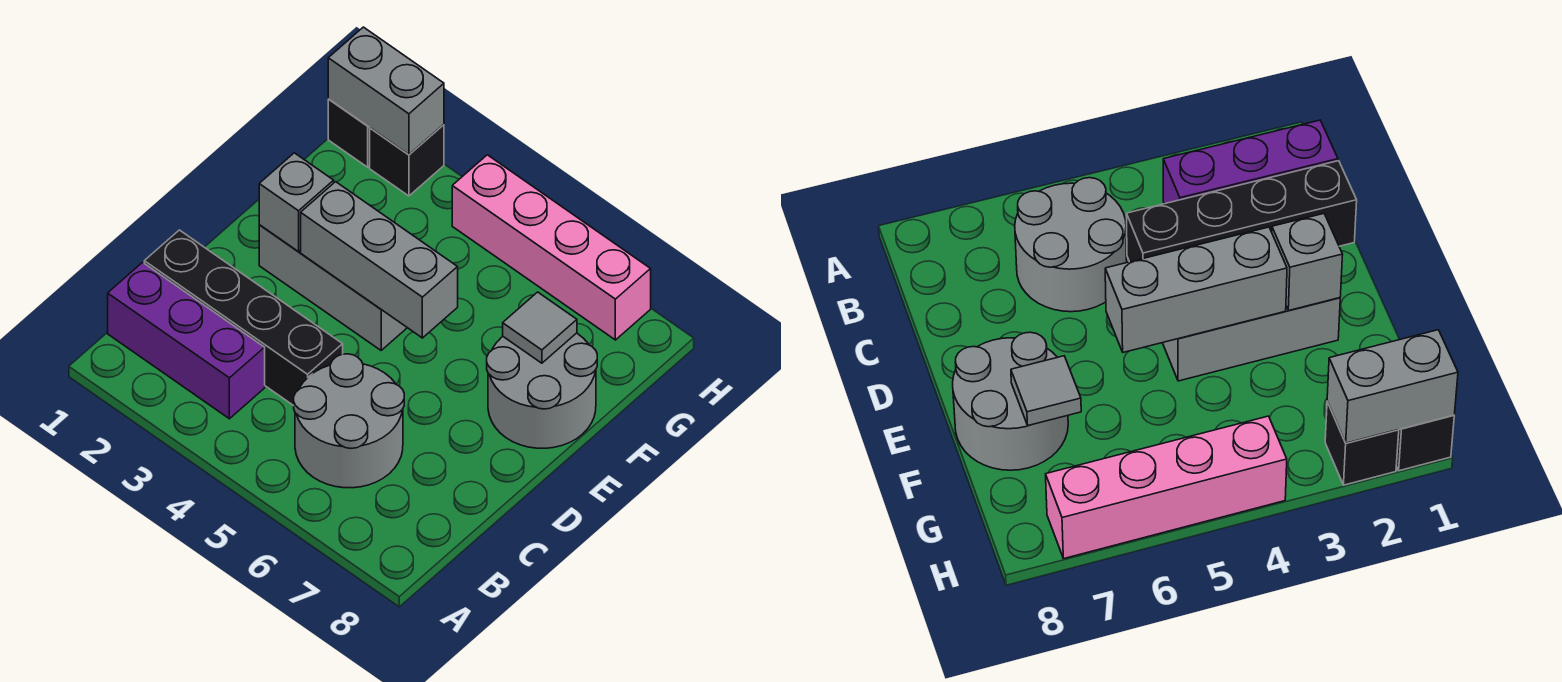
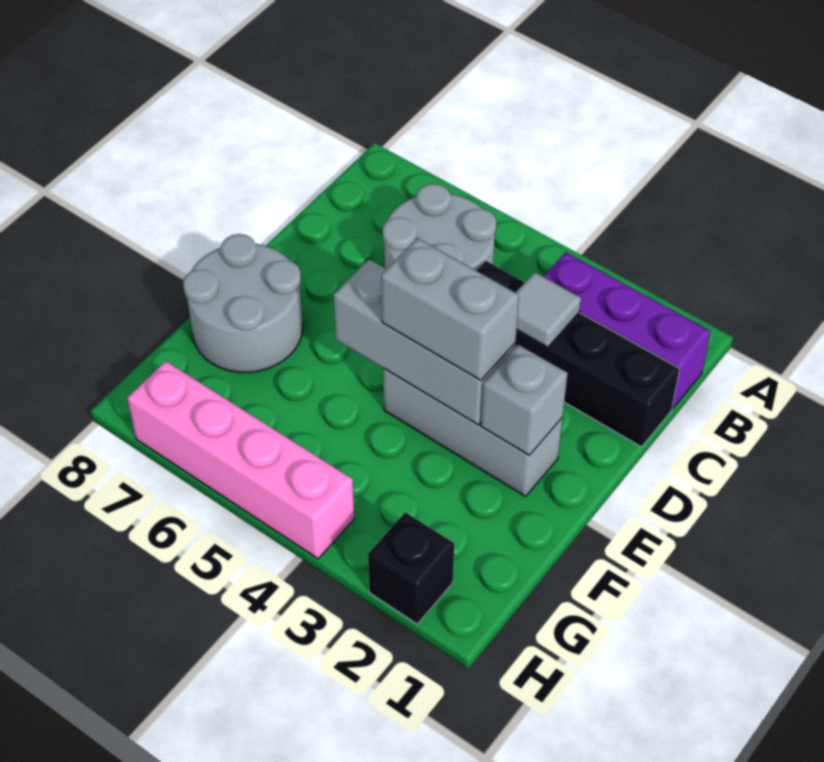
grey tile F7 level 2 -> grey tile C3 level 2
black brick H1 level 1 -> none
grey brick H1:H2 level 2 -> grey brick E3:E4 level 3

